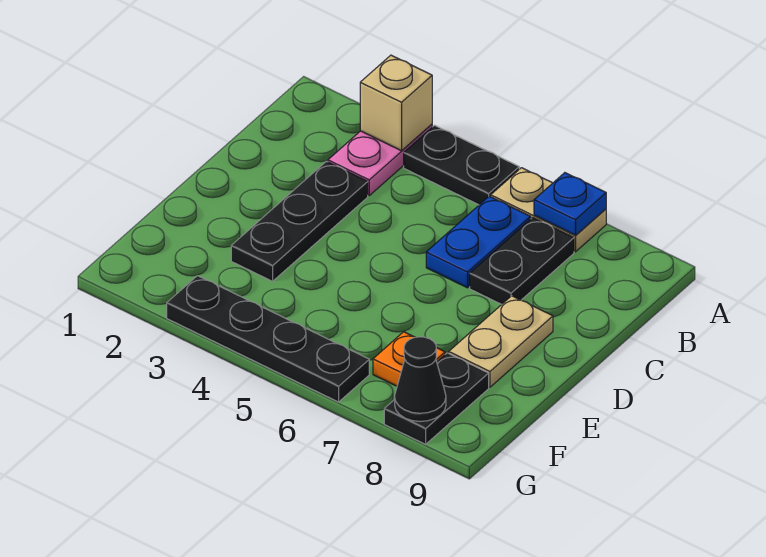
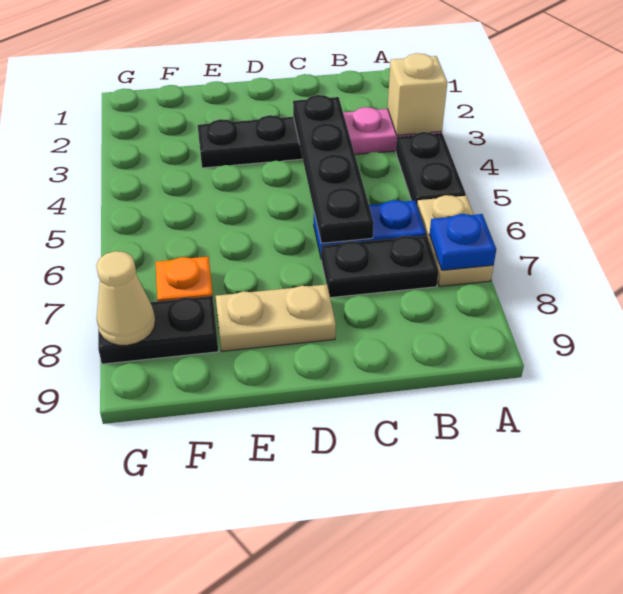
black plate G3:G6 level 1 -> black plate C3:C6 level 2
black cone G8 level 2 -> tan cone G8 level 2

